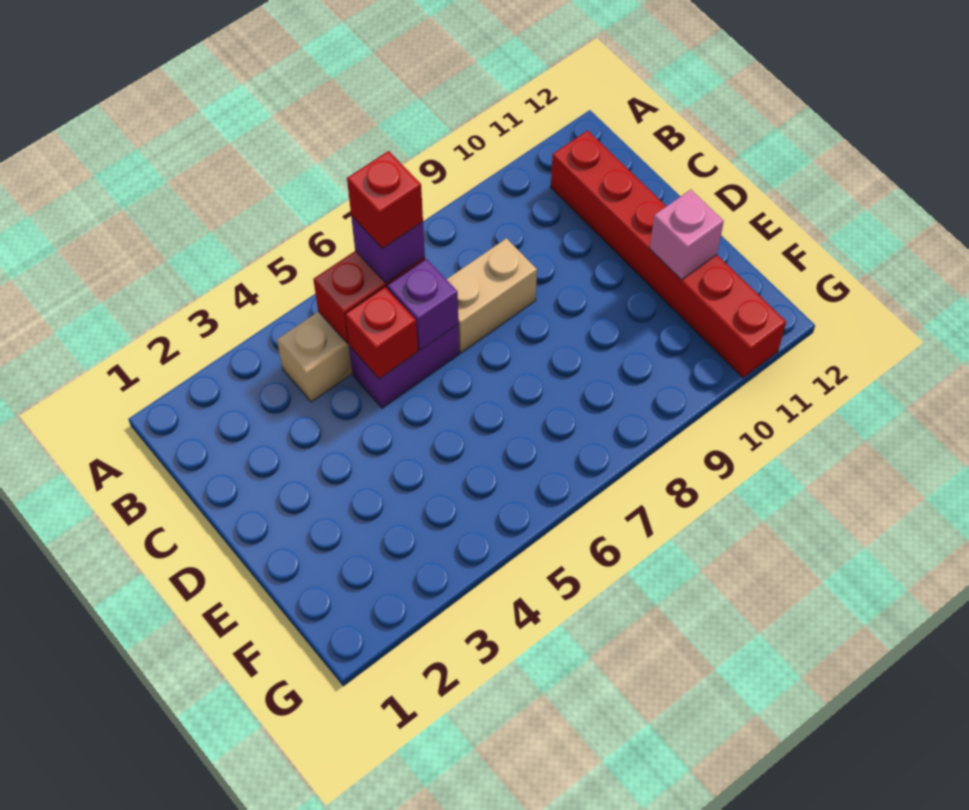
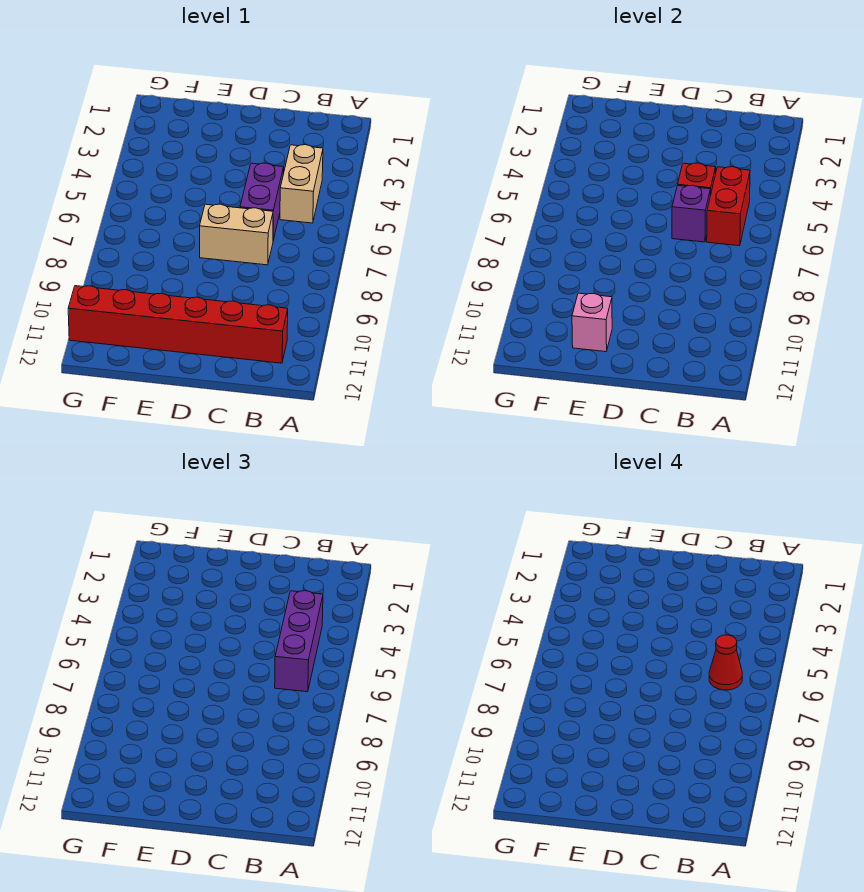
purple brick B6 level 3 -> purple brick B4:B6 level 3
red brick B6 level 4 -> red cone B6 level 4
tan brick C7:C8 level 1 -> tan brick C7:D7 level 1

